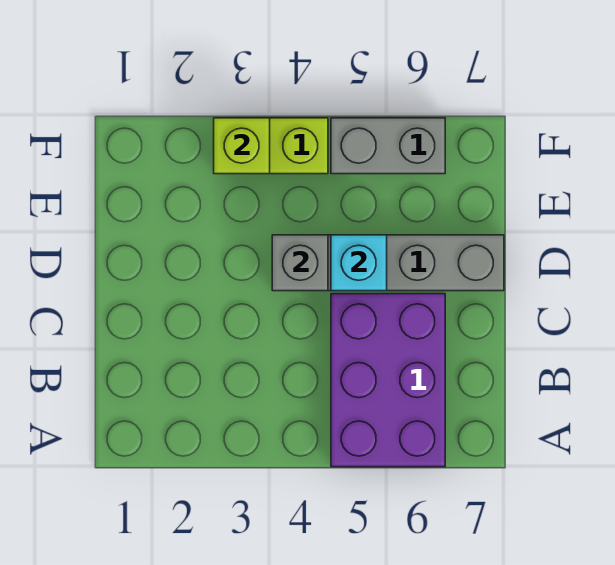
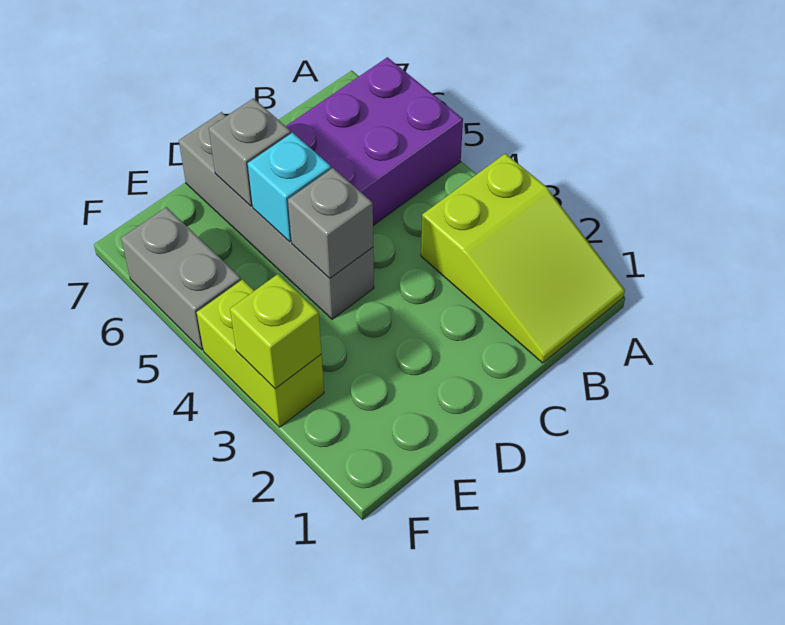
none -> lime slope A1:B3 level 1 top 3
none -> grey brick D6 level 2

